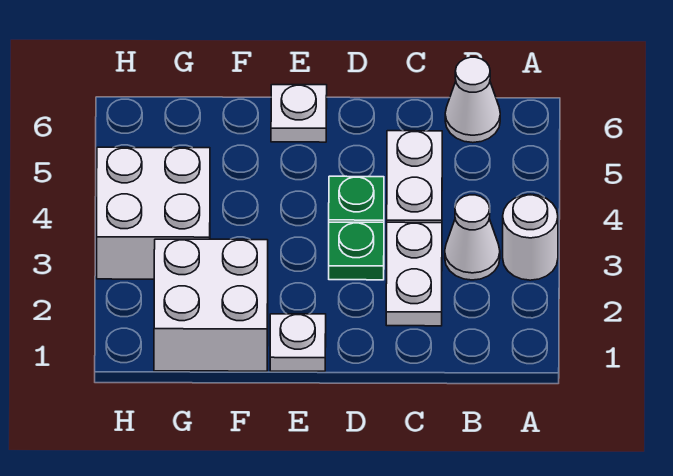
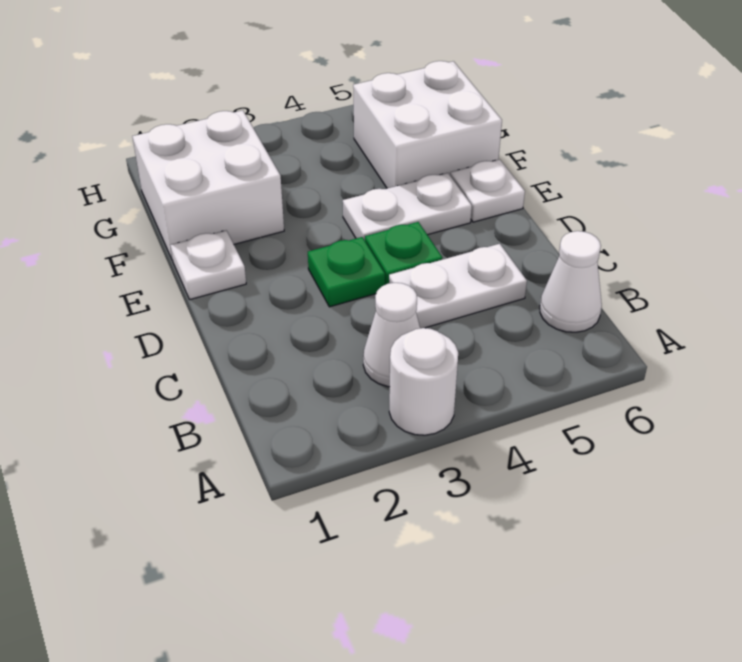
white plate C2:C3 level 1 -> white plate E4:E5 level 1
white brick G3:H4 level 1 -> white brick F5:G6 level 1

